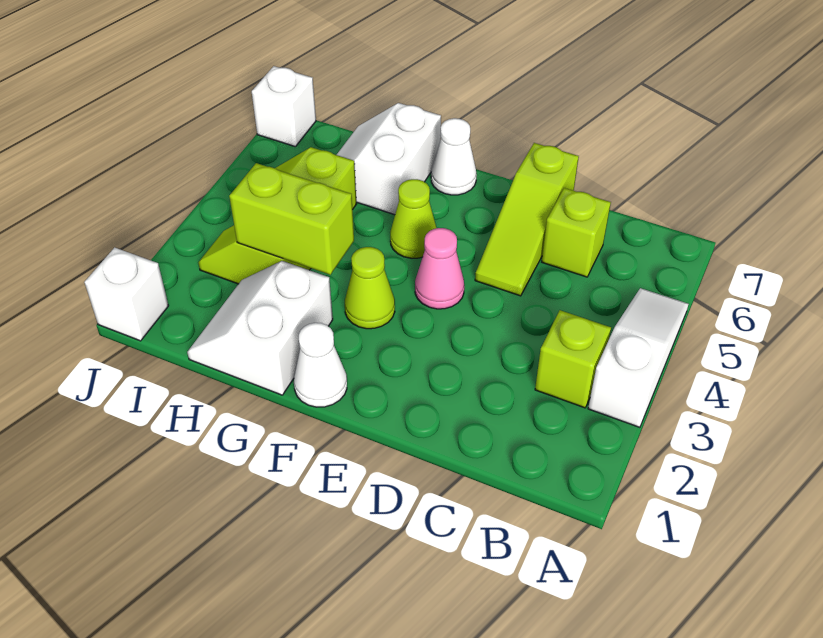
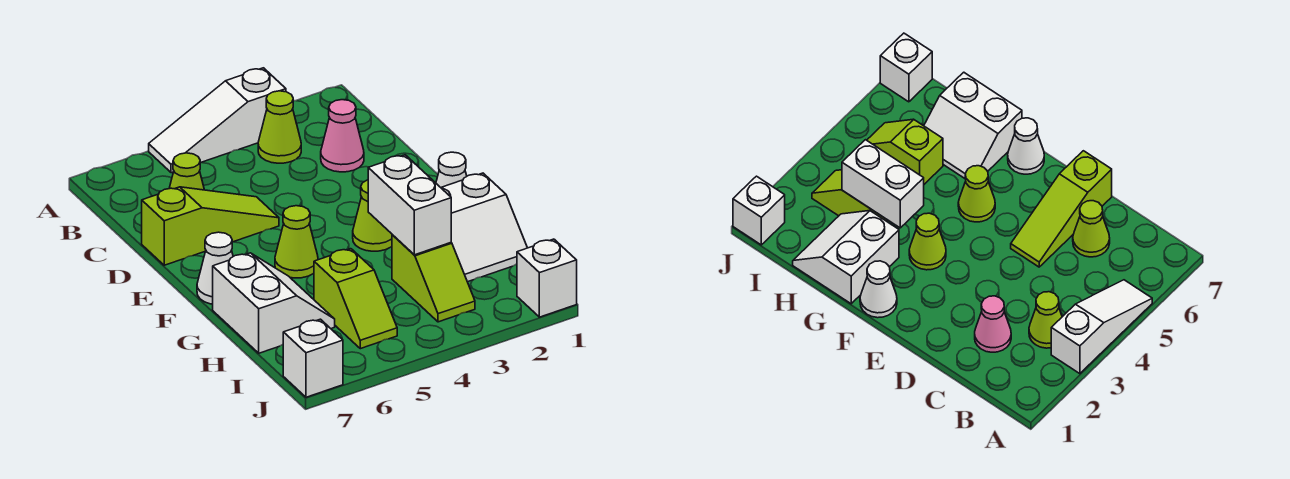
lime brick B3 level 1 -> lime cone B3 level 1
lime brick C6 level 1 -> lime cone C6 level 1
pink cone E4 level 1 -> pink cone C2 level 1
lime brick G3:H3 level 2 -> white brick G3:H3 level 2
white slope G6:H7 level 1 top G -> white slope G6:H7 level 1 top 7

